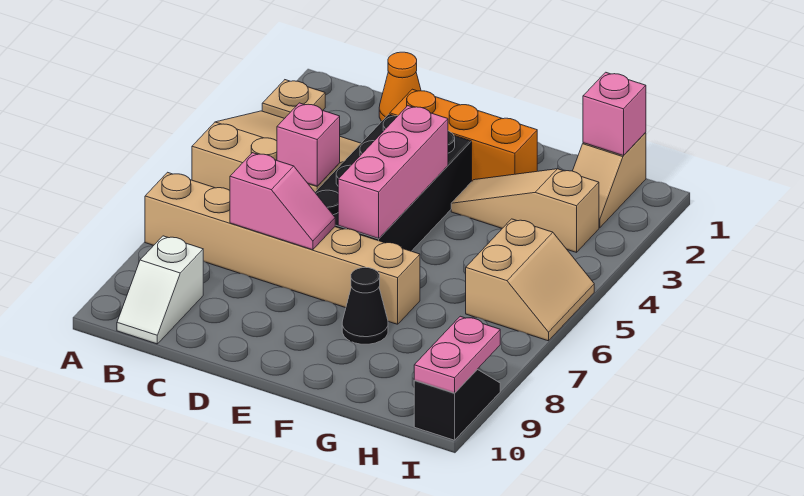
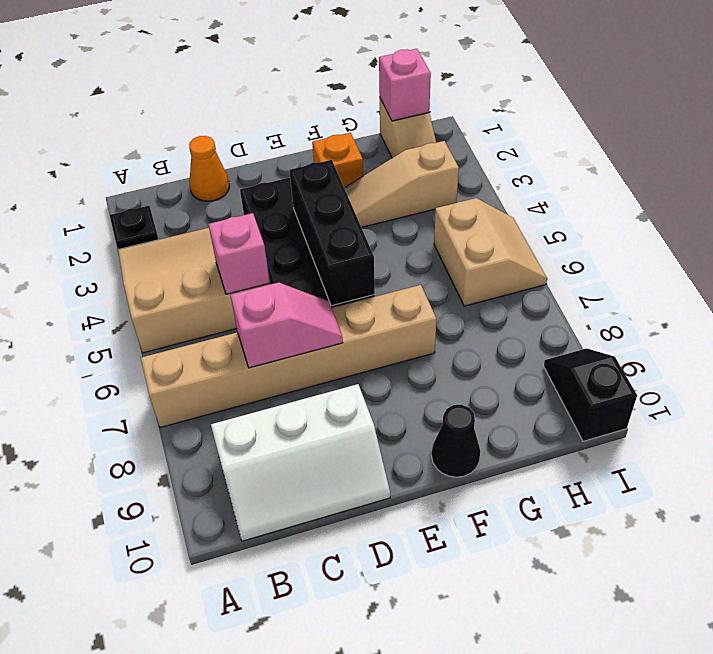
tan plate A2 level 1 -> black plate A2 level 1
white slope B9:B10 level 1 top 9 -> white slope B9:D10 level 1 top 9
orange brick D2:F2 level 1 -> orange brick F2 level 1
pink brick E4:E6 level 2 -> black brick E4:E6 level 2
black cone F8 level 1 -> black cone F10 level 1
pink plate I9:I10 level 2 -> none

